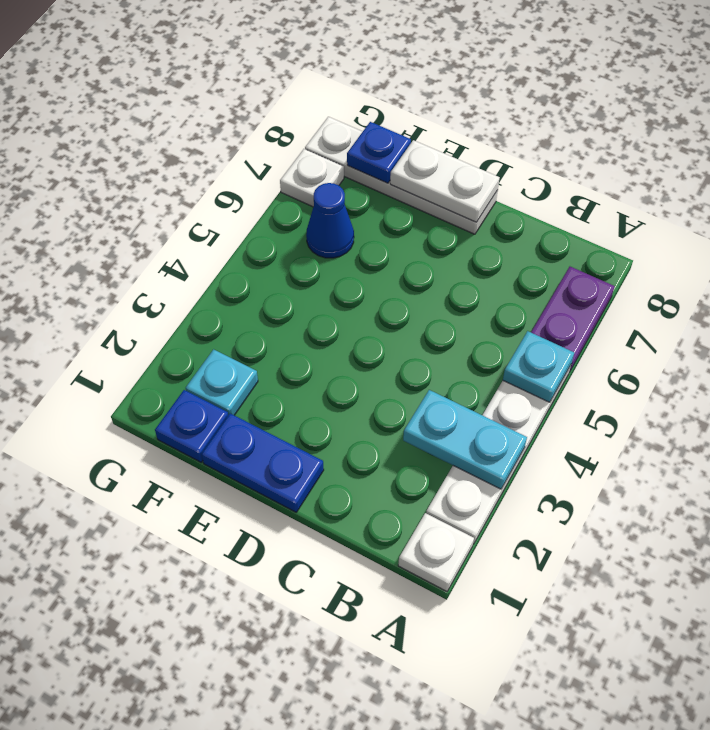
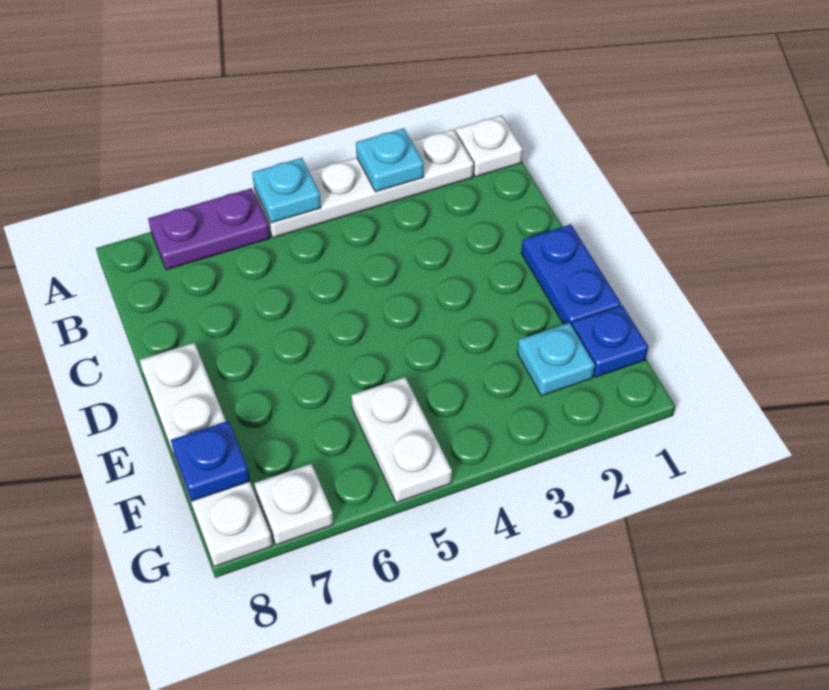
cyan plate A3:B3 level 2 -> cyan plate A3 level 2
white plate D8:E8 level 2 -> white plate F5:G5 level 1
blue cone F6 level 1 -> none

